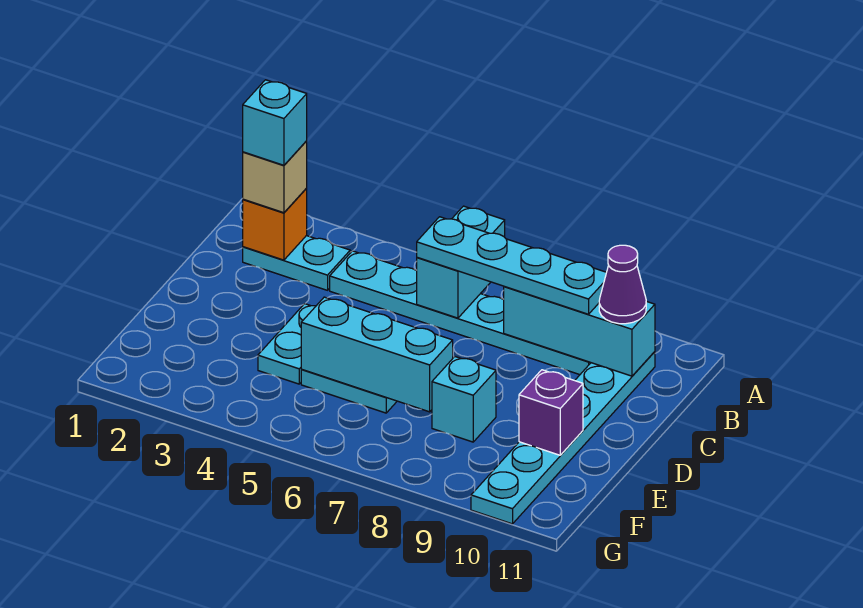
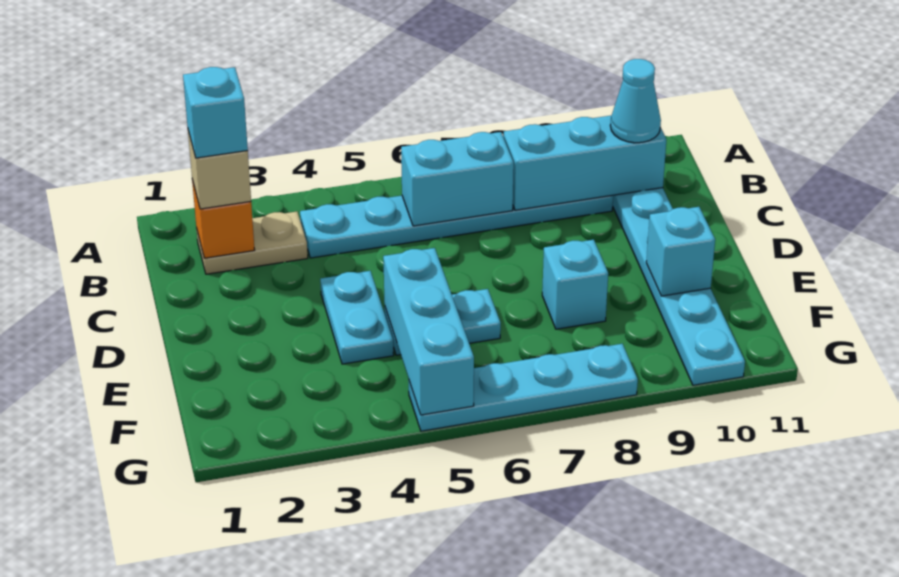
cyan brick A6:B6 level 2 -> cyan brick B6:B7 level 2
cyan plate B2:B3 level 1 -> tan plate B2:B3 level 1
cyan plate B6:B9 level 3 -> cyan plate G5:G8 level 1
purple cone B10 level 3 -> cyan cone B10 level 3
cyan brick E5:E7 level 2 -> cyan brick E5:G5 level 2
purple brick E10 level 2 -> cyan brick E10 level 2

